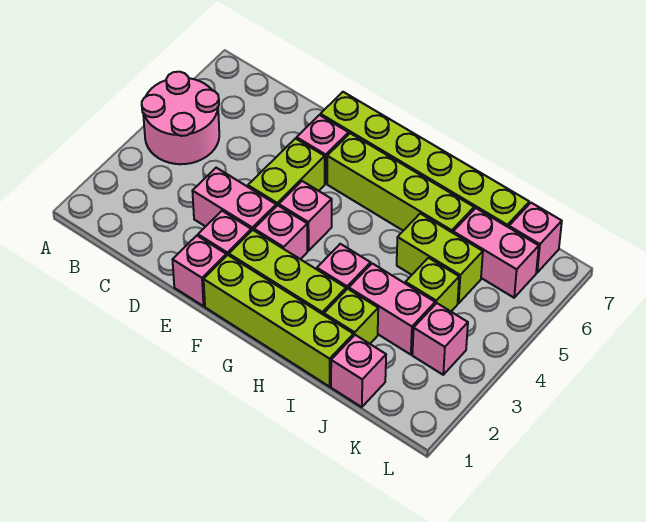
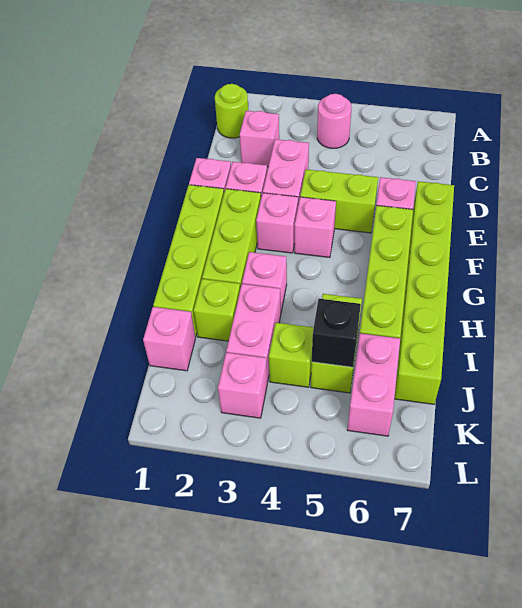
pink round brick A4:B5 level 1 -> pink round brick B4 level 1
none -> lime round brick B1 level 1
none -> black brick J5 level 2
pink brick K7 level 1 -> pink brick C2 level 1

